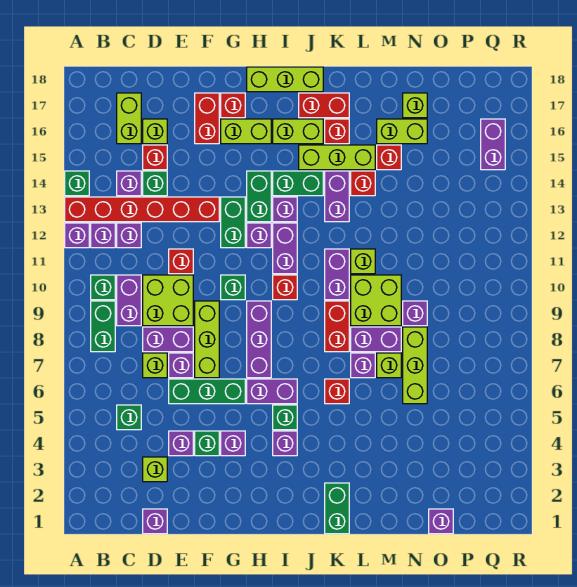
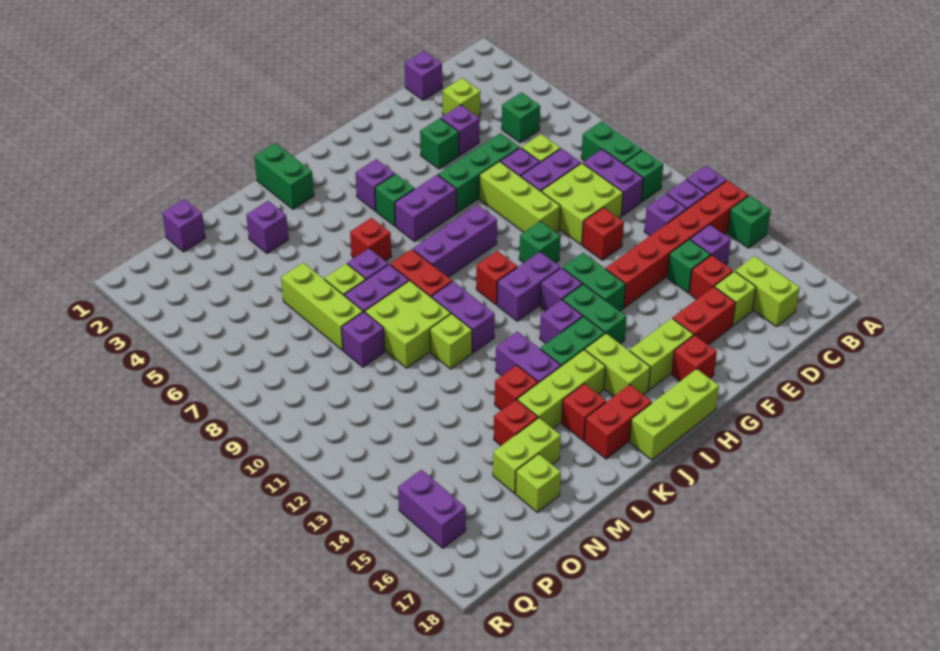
red brick F16:F17 level 1 -> red brick E16:F16 level 1
purple brick G4 level 1 -> purple brick M3 level 1
purple brick H7:H9 level 1 -> purple brick H8:J8 level 1
purple brick I11:I12 level 1 -> purple brick H11:I11 level 1
lime brick I16:J16 level 1 -> lime brick I15:I16 level 1

